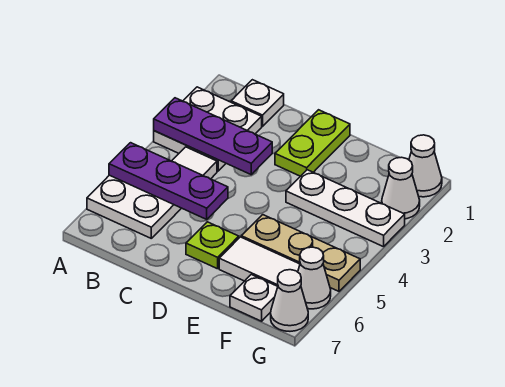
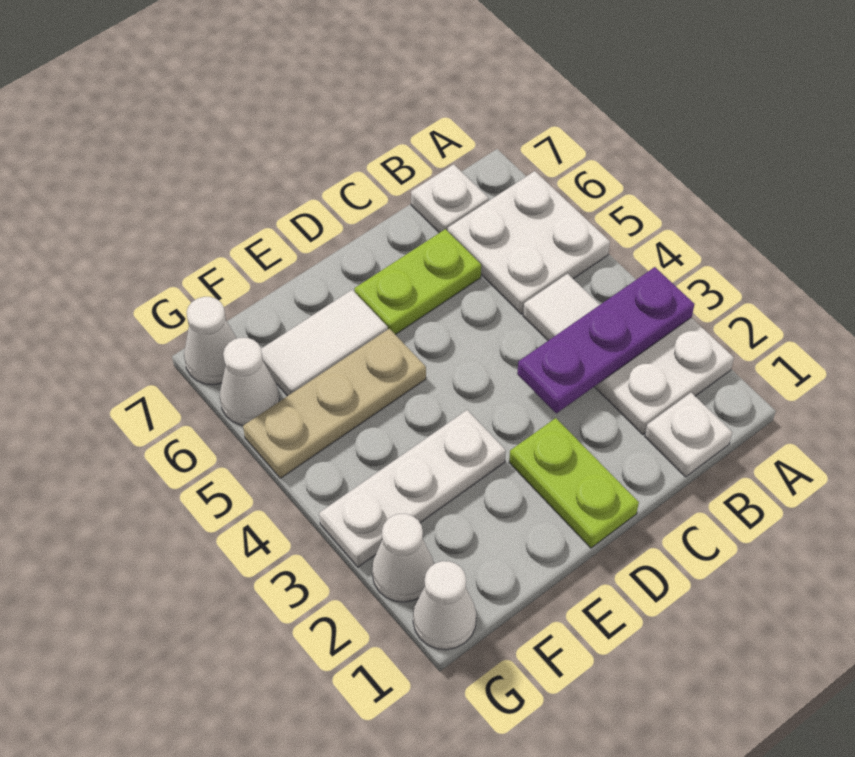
purple plate A5:C5 level 2 -> none
lime plate D6 level 1 -> lime plate C6:D6 level 1
white plate F7 level 1 -> white plate B7 level 1

